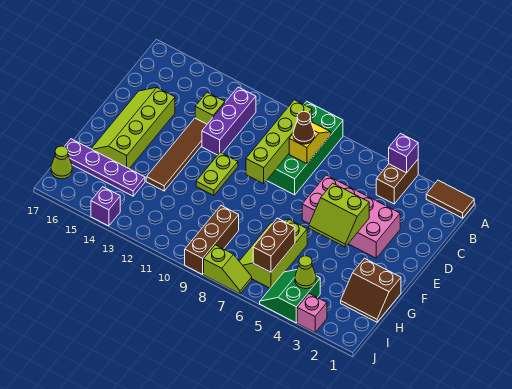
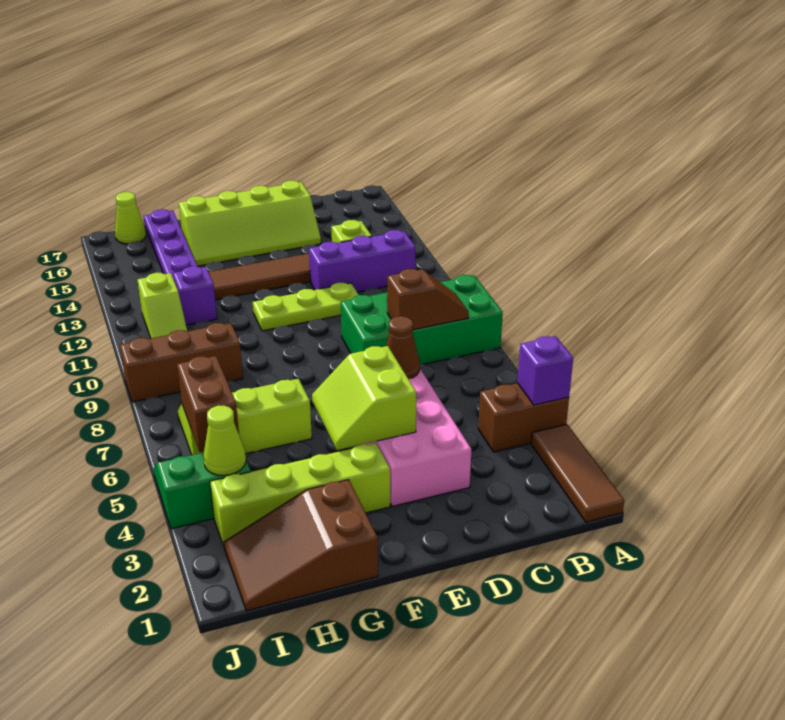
brown tile A1:A2 level 1 -> brown tile A1:A3 level 1
yellow slope B8:C8 level 2 top C -> brown slope B8:C8 level 2 top C
lime brick B9:E9 level 2 -> lime brick F3:I3 level 1
brown cone C8 level 3 -> brown cone D6 level 2
lime slope D15:G16 level 1 top 15 -> lime slope D15:G16 level 1 top 16
lime plate E11:F11 level 1 -> lime plate D11:F11 level 1
brown slope G1:H2 level 1 top G -> brown slope G1:I2 level 1 top G
brown brick H6:I6 level 2 -> brown brick I5:I6 level 2
pink brick J3 level 1 -> none
lime slope J7:J8 level 1 top 8 -> lime slope I11:I12 level 1 top 12
purple brick J14 level 1 -> purple brick H12 level 1

